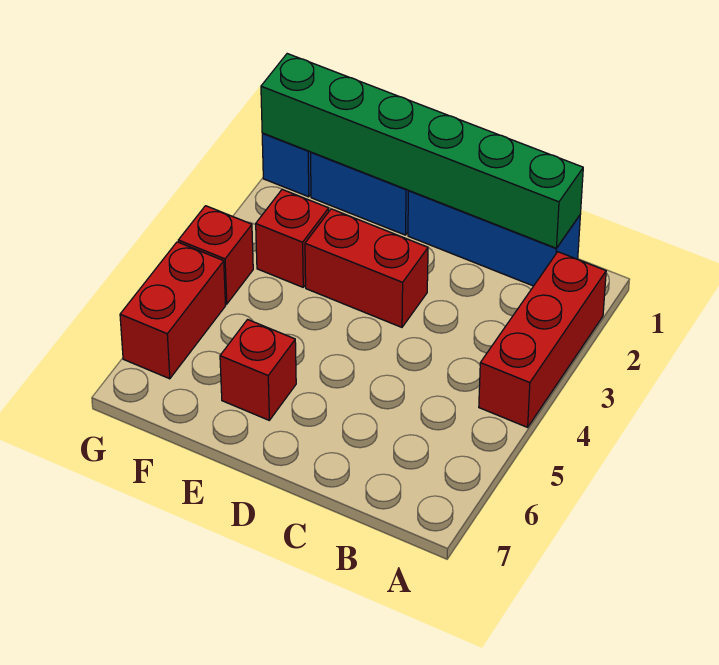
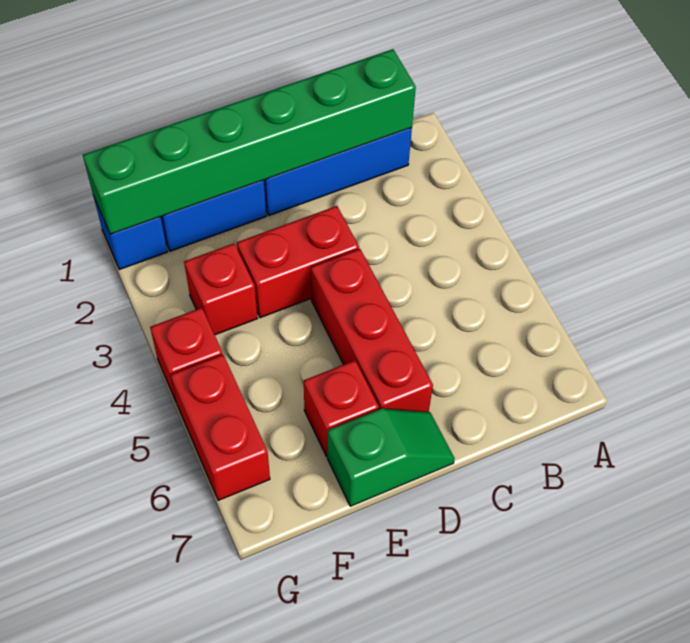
red brick A2:A4 level 1 -> red brick D4:D6 level 1
none -> green slope D7:E7 level 1 top E

